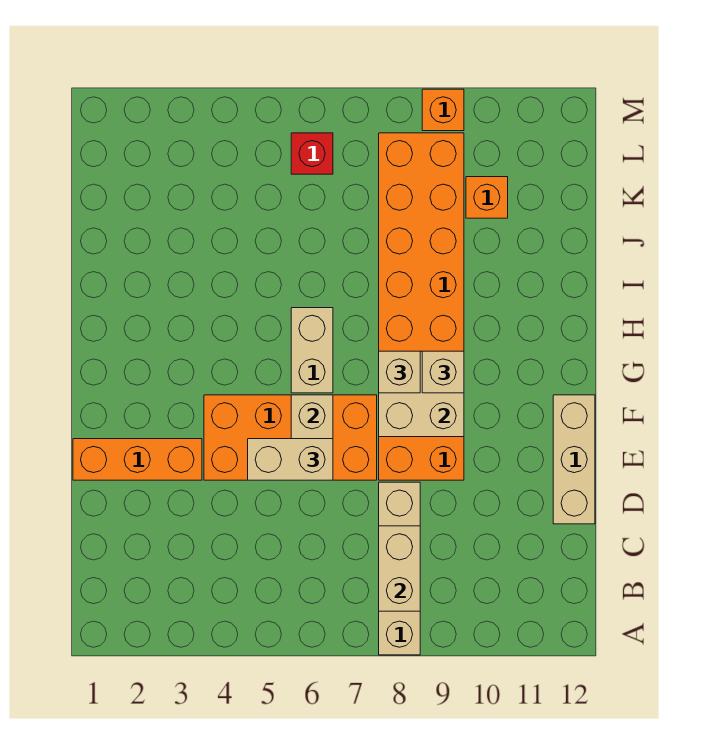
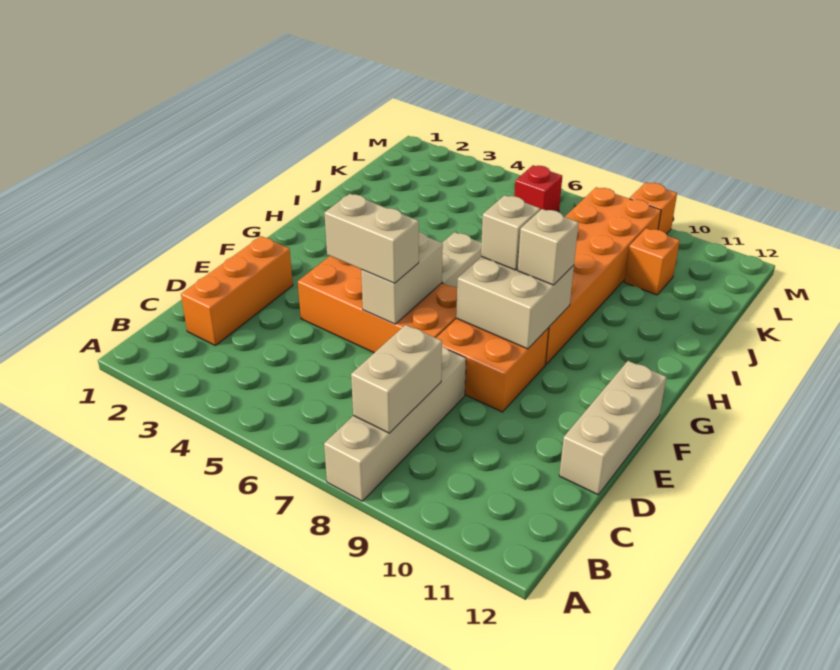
orange brick E1:E3 level 1 -> orange brick C2:E2 level 1

